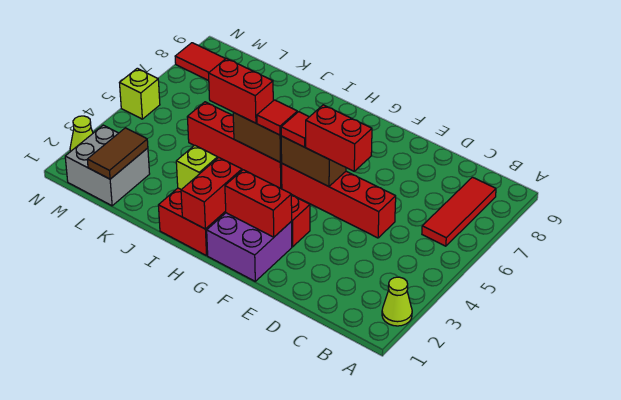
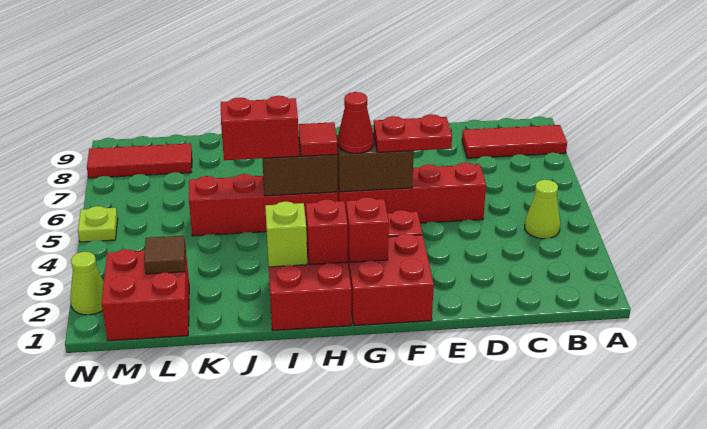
lime cone A2 level 1 -> lime cone B4 level 1
red tile B6:B8 level 1 -> red tile A8:C8 level 1
red brick E5:F5 level 3 -> red plate E5:F5 level 3
purple brick F1:G2 level 1 -> red brick F1:G2 level 1
red brick F2:G2 level 2 -> red brick G2 level 2
red tile G5 level 3 -> red cone G5 level 3
red brick H1:H2 level 2 -> red brick H2 level 2
grey brick L1:M2 level 1 -> red brick L1:M2 level 1
brown tile L1:L2 level 2 -> brown tile L2 level 2
lime brick N5 level 1 -> lime plate N5 level 1

